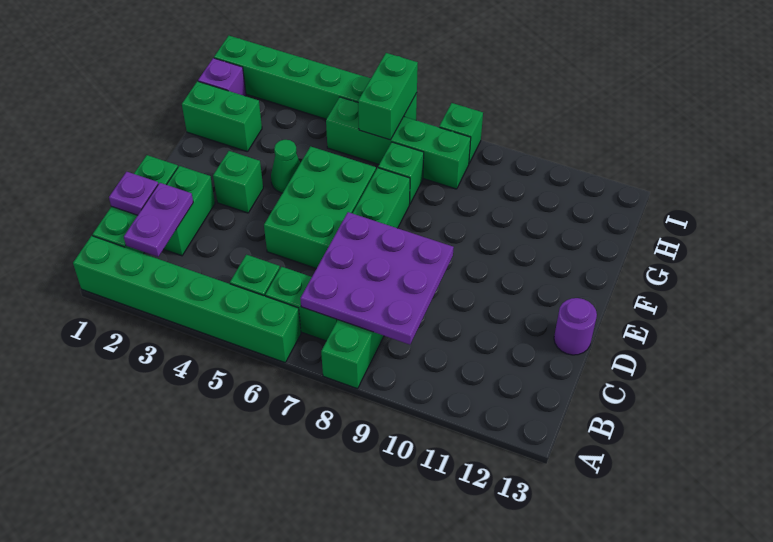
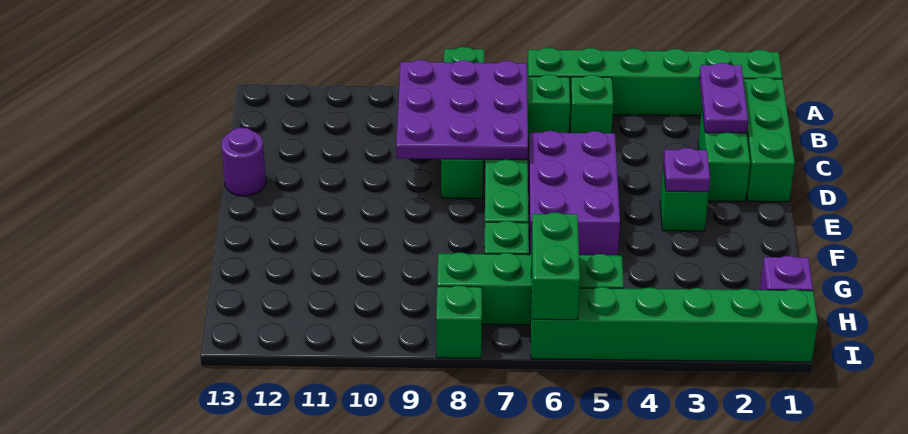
purple plate C1 level 2 -> purple plate E3 level 2
green brick D5:F6 level 1 -> purple brick D5:F6 level 1
green cone F4 level 1 -> none
green brick G1:G2 level 1 -> none

